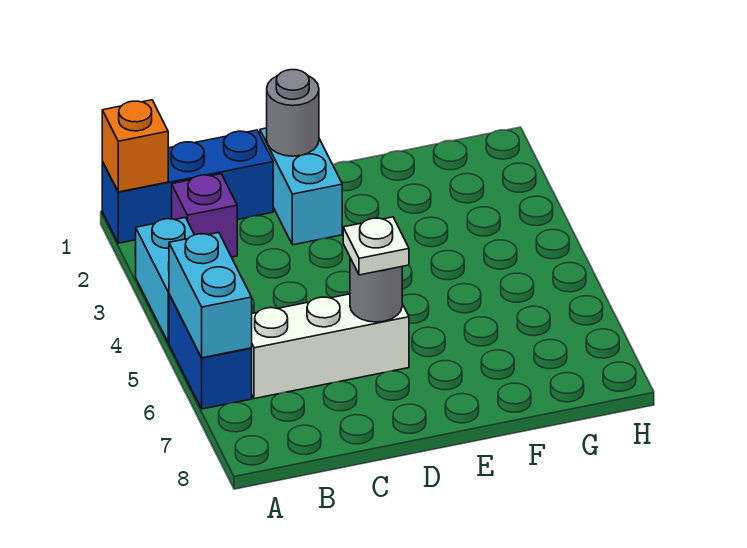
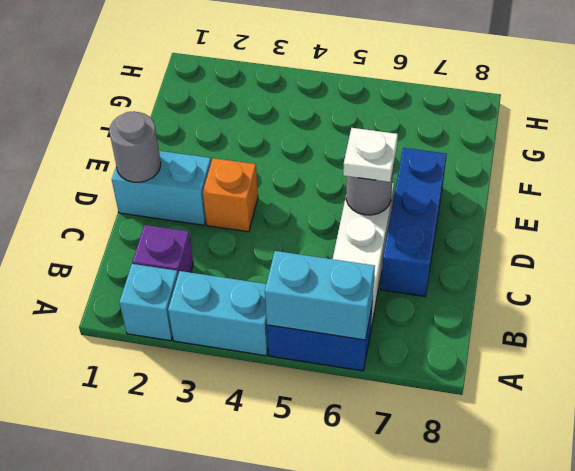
blue brick A1:C1 level 1 -> blue brick C7:E7 level 1
orange brick A1 level 2 -> orange brick D3 level 1
none -> cyan brick A2 level 1

